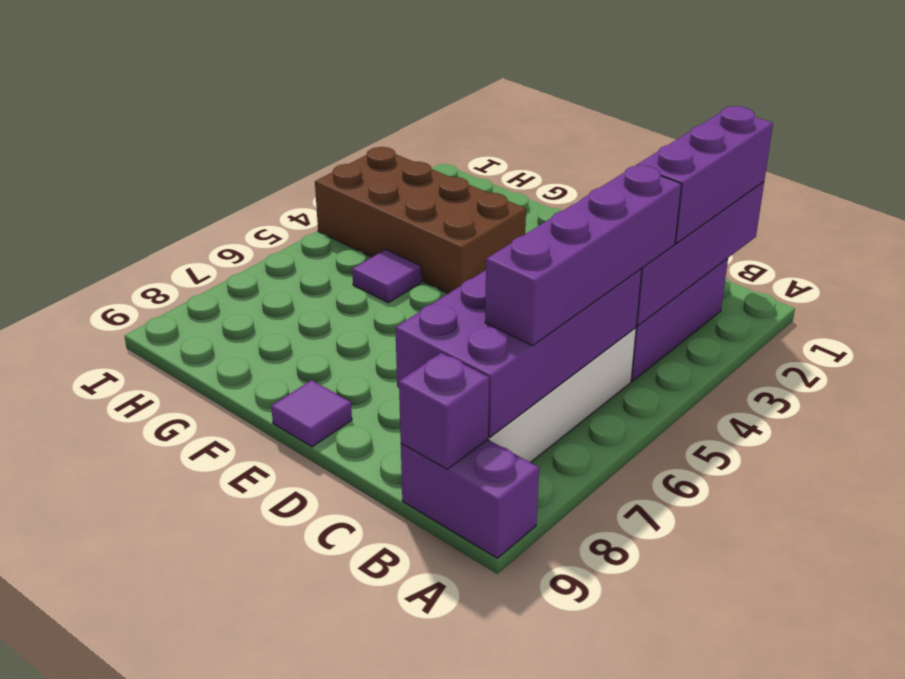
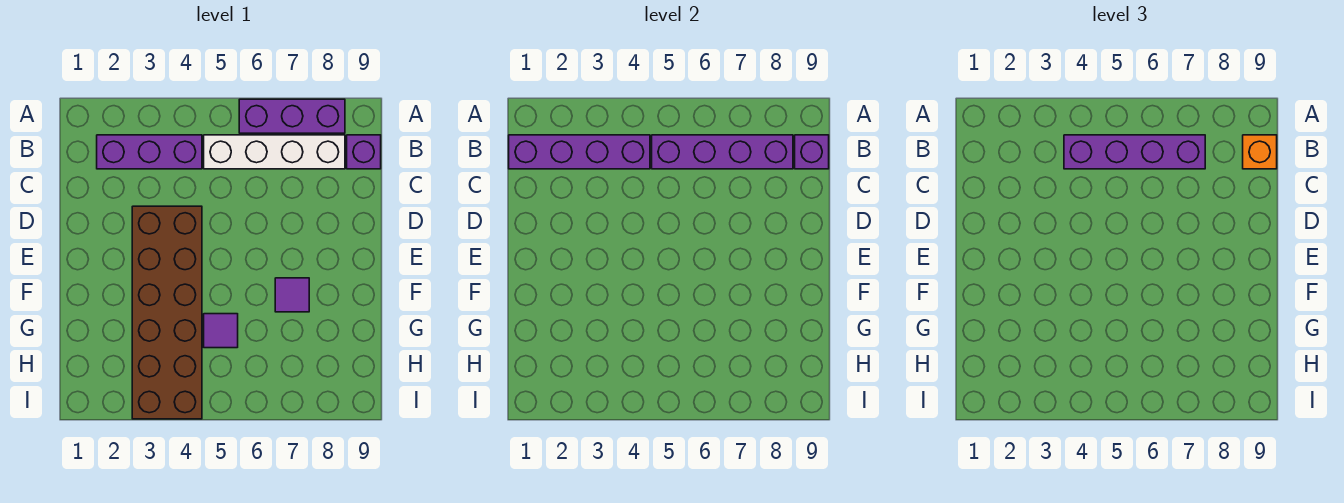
purple brick A9:B9 level 1 -> purple brick B9 level 1
purple brick B1:B3 level 3 -> purple brick A6:A8 level 1
purple brick B5:C8 level 2 -> purple brick B5:B8 level 2
none -> orange brick B9 level 3
purple tile E9 level 1 -> purple tile F7 level 1
brown brick F3:I4 level 1 -> brown brick D3:I4 level 1

